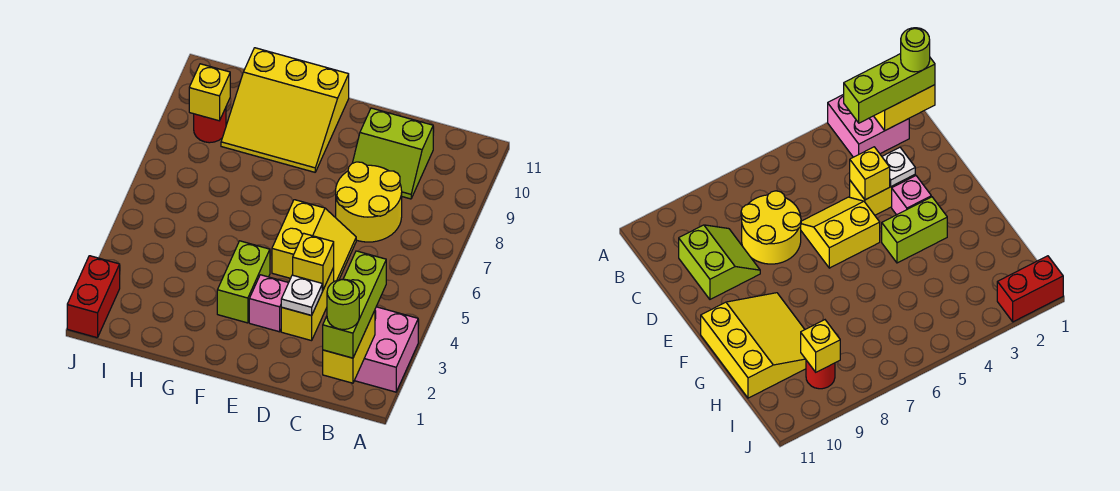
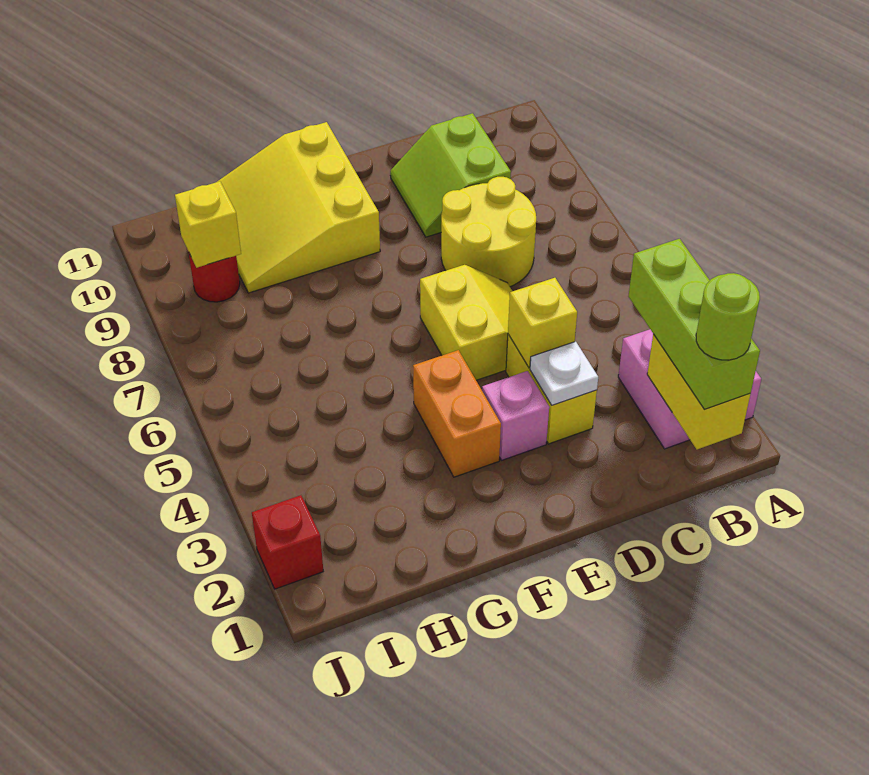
lime slope C9:D10 level 1 top 10 -> lime slope C9:D10 level 1 top C
lime brick F3:F4 level 1 -> orange brick F3:F4 level 1
yellow slope F9:H11 level 1 top 11 -> yellow slope F9:H11 level 1 top F
red brick J1:J2 level 1 -> red brick J2 level 1

